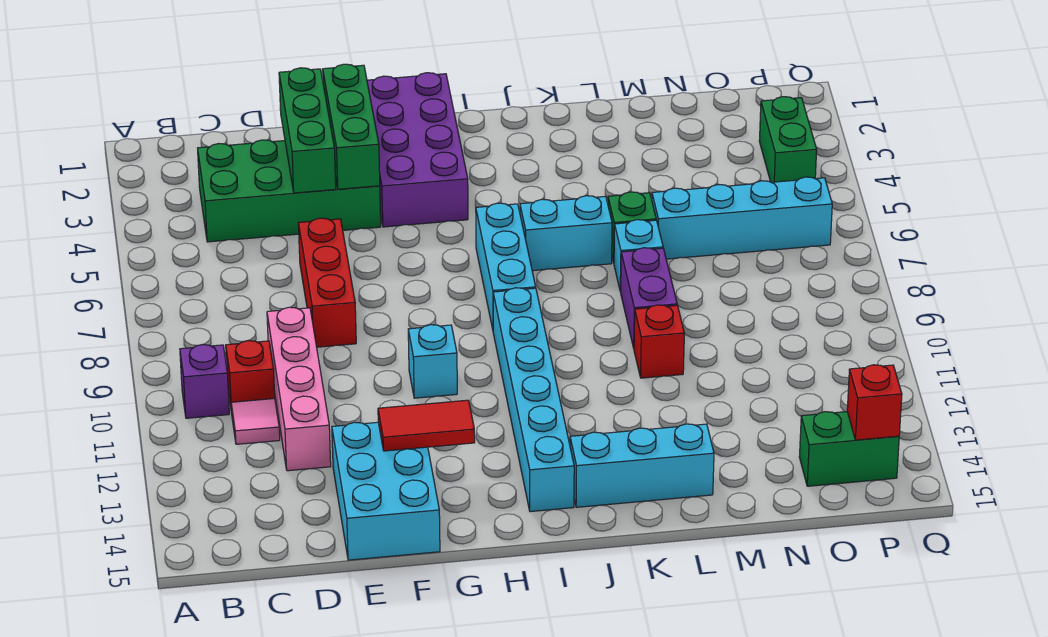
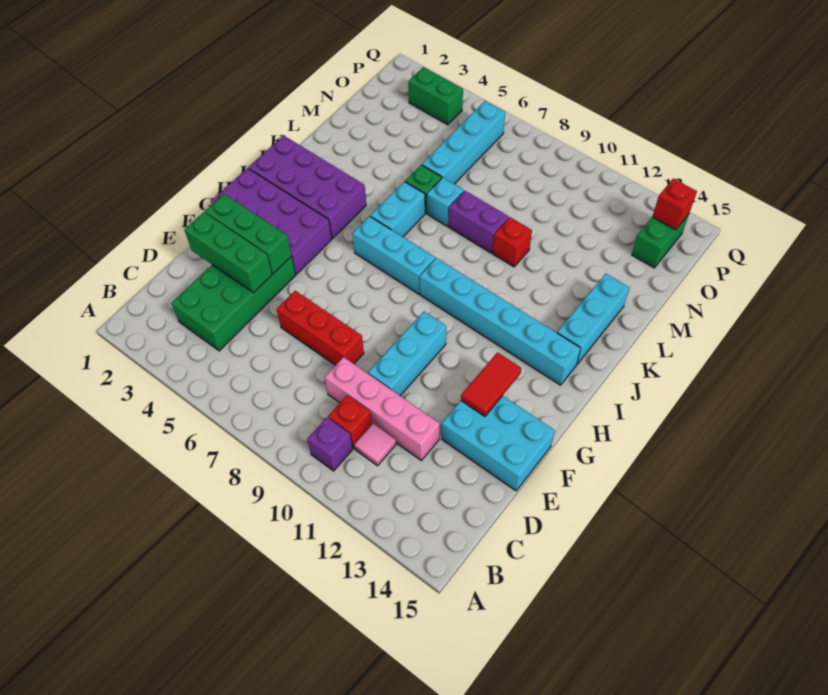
cyan brick G10 level 1 -> cyan brick E10:G10 level 1
none -> purple brick I1:J4 level 1

